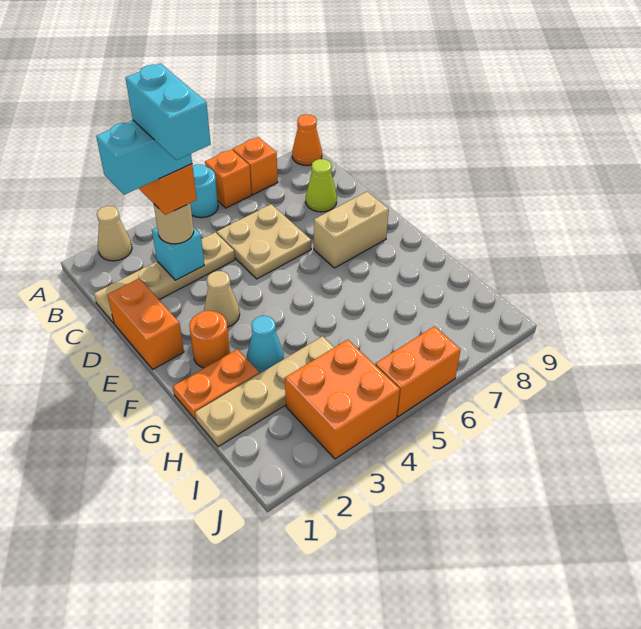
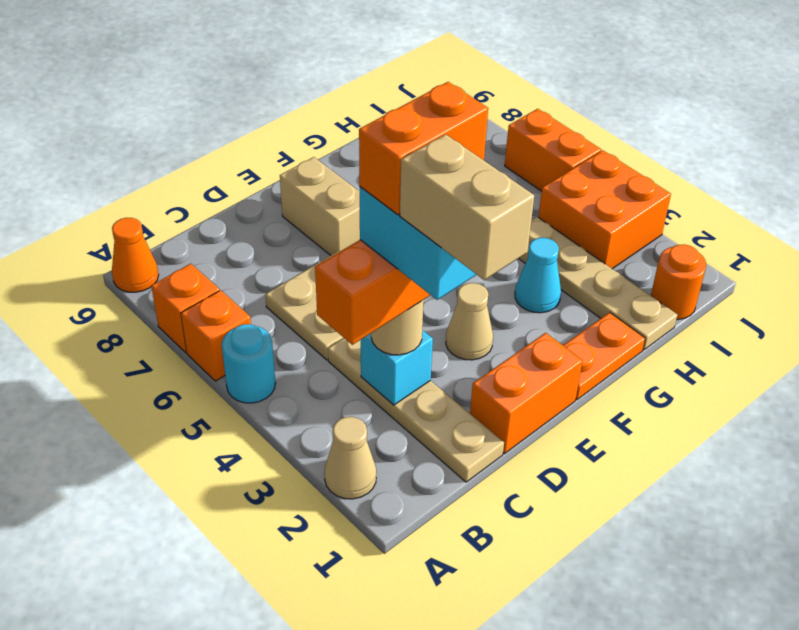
none -> tan brick C1:C2 level 6
cyan brick C3:D3 level 6 -> orange brick C3:D3 level 6
lime cone C8 level 1 -> none
orange round brick F2 level 1 -> orange round brick I1 level 1
orange plate G1:G2 level 1 -> orange plate F1:G1 level 1

